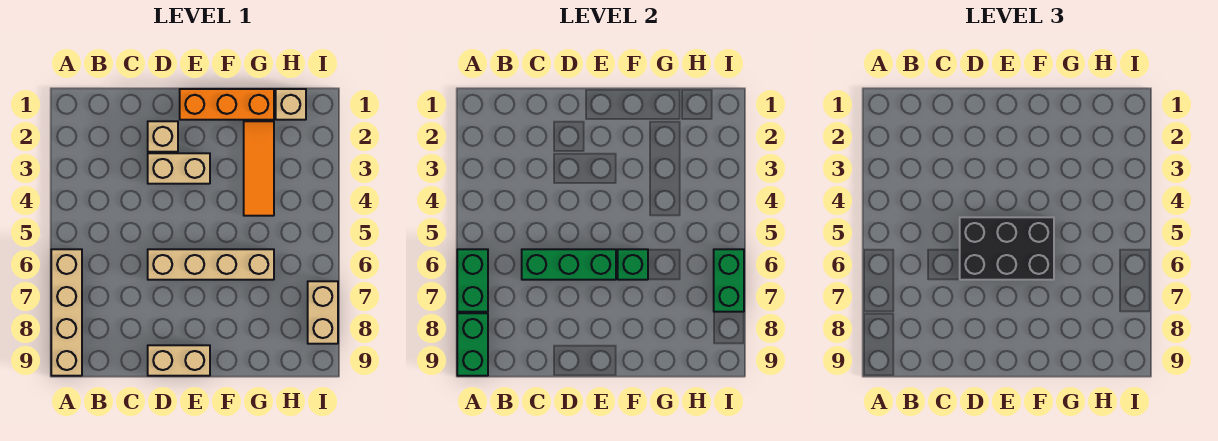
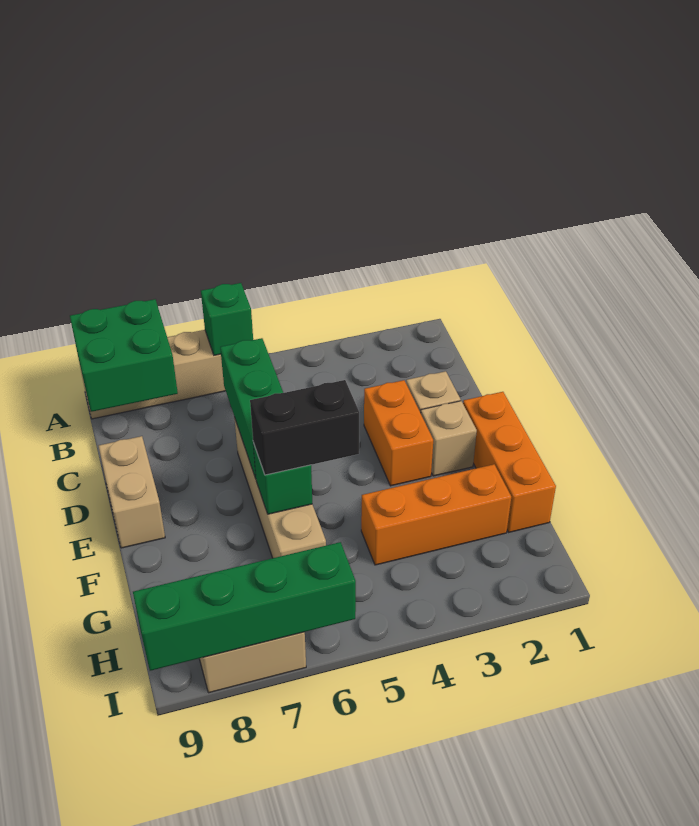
green brick A6:A7 level 2 -> green brick A6 level 2
green brick A8:A9 level 2 -> green brick A8:B9 level 2
tan brick D3:E3 level 1 -> orange brick D3:E3 level 1
black brick D5:F6 level 3 -> black brick F5:F6 level 3
orange tile G2:G4 level 1 -> orange brick G2:G4 level 1
tan brick H1 level 1 -> tan brick E2 level 1
green brick I6:I7 level 2 -> green brick I6:I9 level 2

